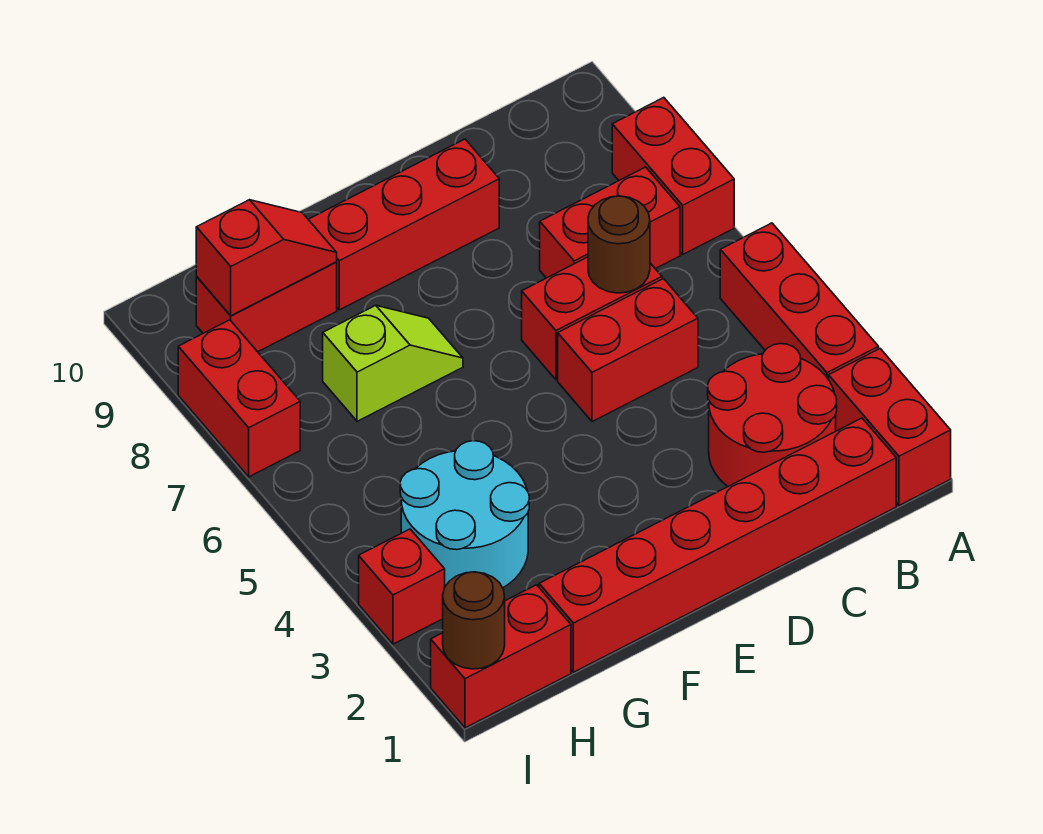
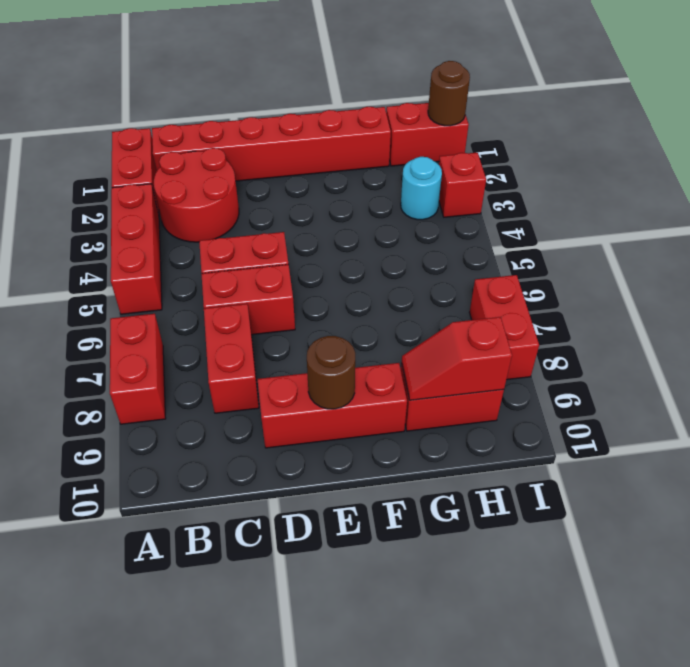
red brick B7:C7 level 1 -> red brick C7:C8 level 1
brown round brick C6 level 2 -> brown round brick E9 level 2
lime slope F7:G7 level 1 top G -> none
cyan round brick G3:H4 level 1 -> cyan round brick H3 level 1

